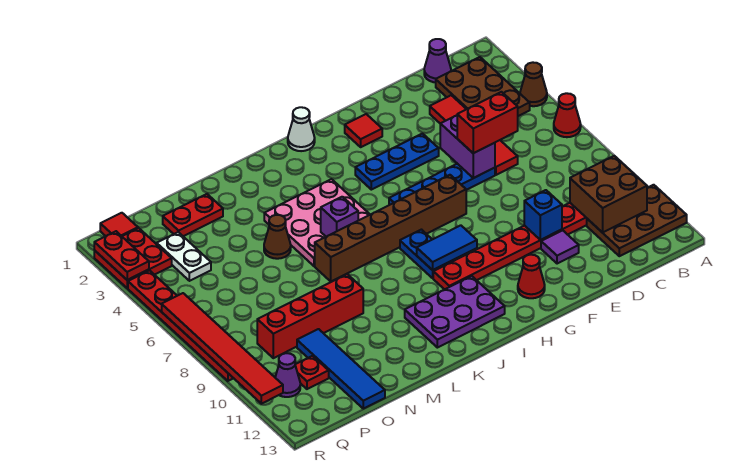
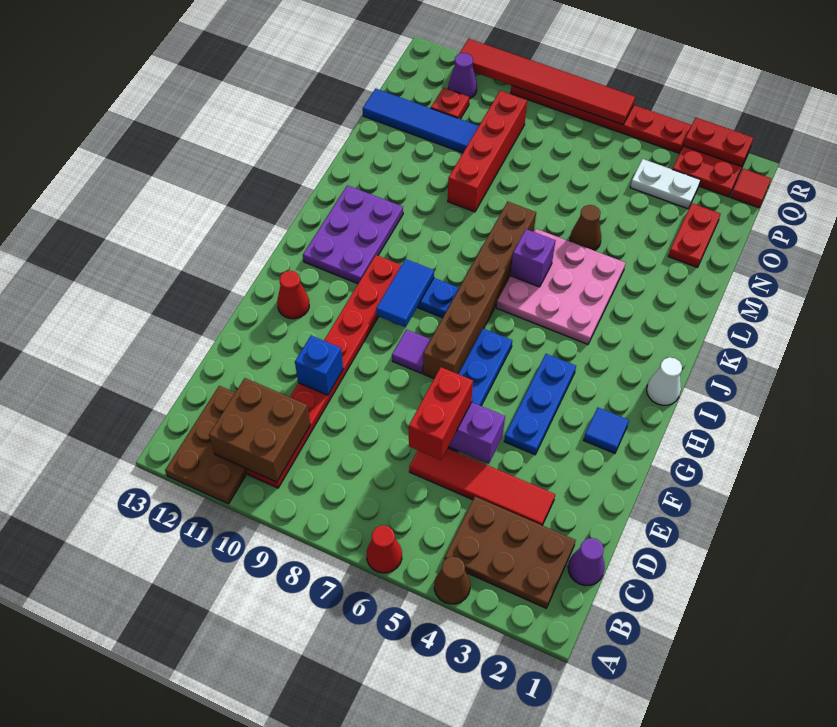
purple tile E11 level 1 -> purple tile G8 level 1
red tile G2 level 1 -> blue tile G2 level 1

